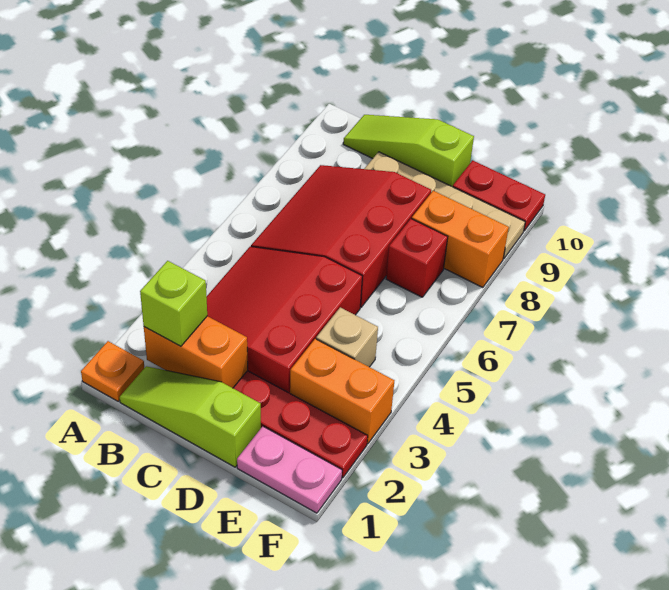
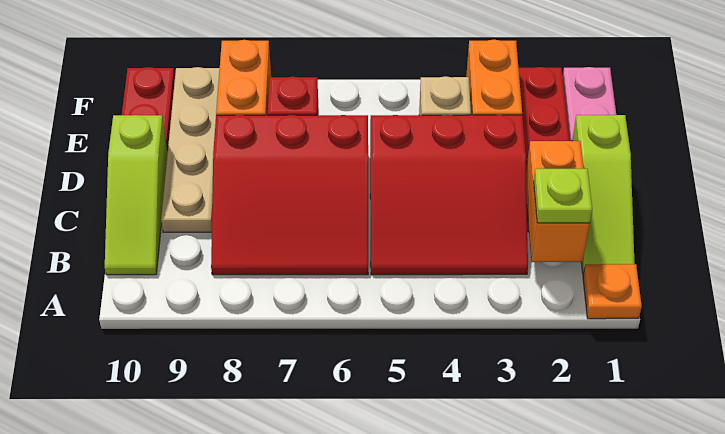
lime brick B2 level 3 -> lime plate B2 level 3

